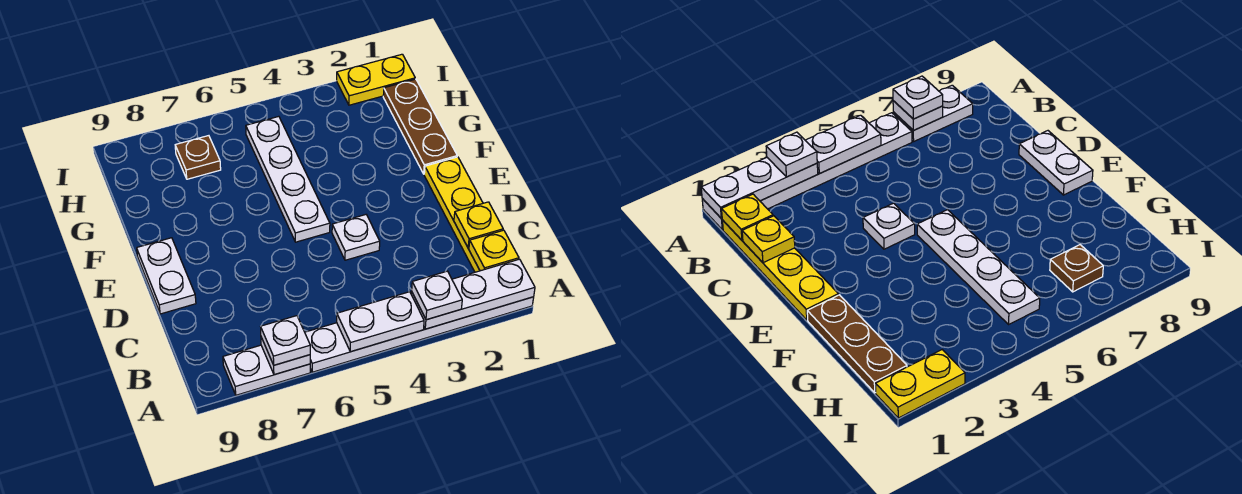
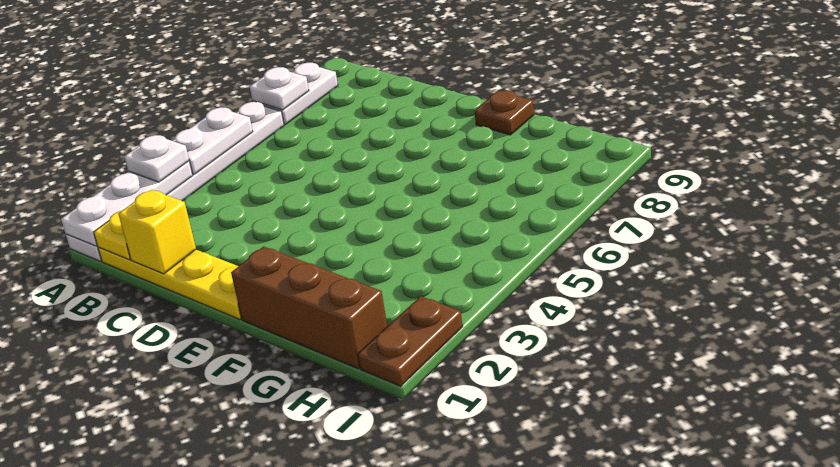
white plate A7 level 3 -> none
yellow plate C1 level 2 -> yellow brick C1 level 2
white plate D4 level 1 -> none
white plate D9:E9 level 1 -> none
white plate E5:H5 level 1 -> none
brown plate F1:H1 level 1 -> brown brick F1:H1 level 1
brown plate H7 level 1 -> brown plate F9 level 1
yellow plate I1:I2 level 1 -> brown plate I1:I2 level 1

